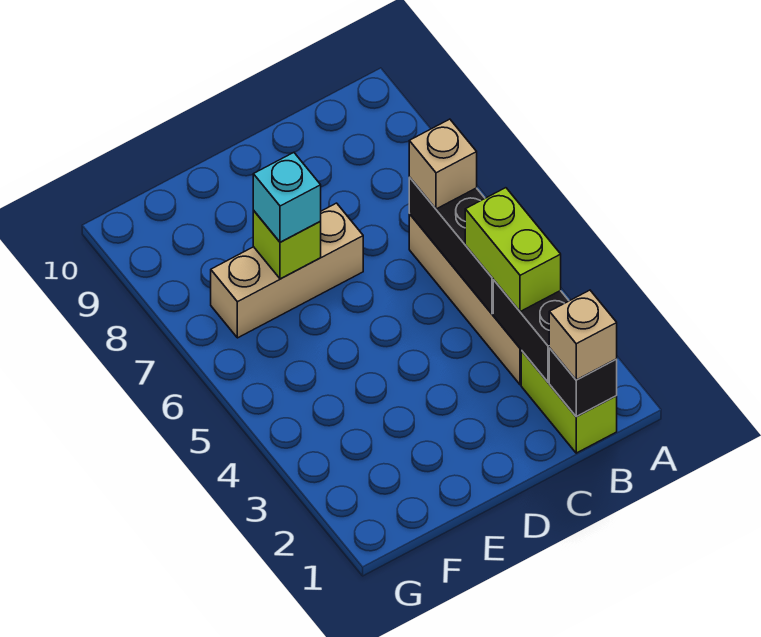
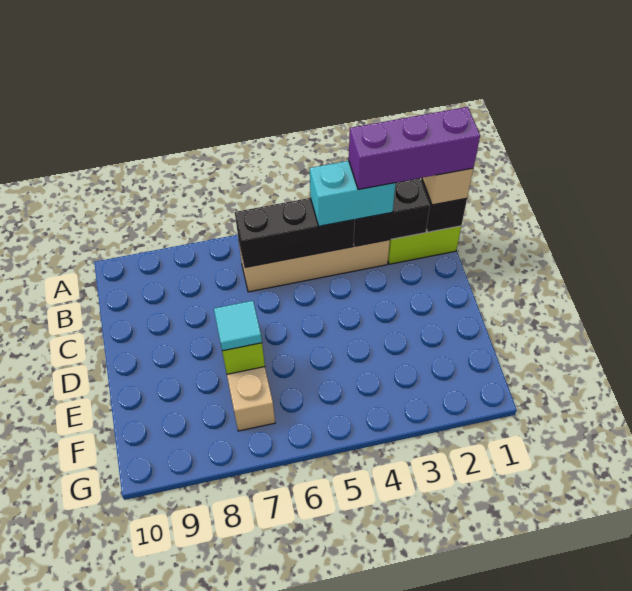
none -> purple brick B1:B3 level 4
lime brick B3:B4 level 3 -> cyan brick B3:B4 level 3
tan brick B6 level 3 -> none
cyan brick E7 level 3 -> cyan tile E7 level 3

